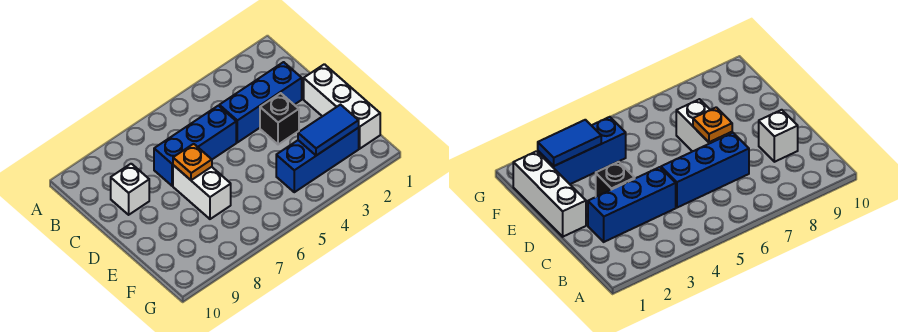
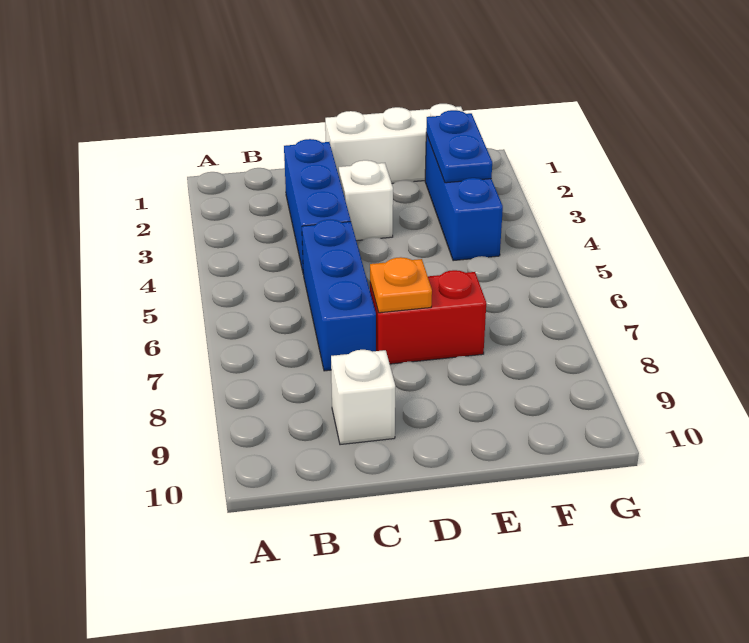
black brick D3 level 1 -> white brick D3 level 1
white brick D7:E7 level 1 -> red brick D7:E7 level 1
blue tile F2:F3 level 2 -> blue plate F2:F3 level 2

